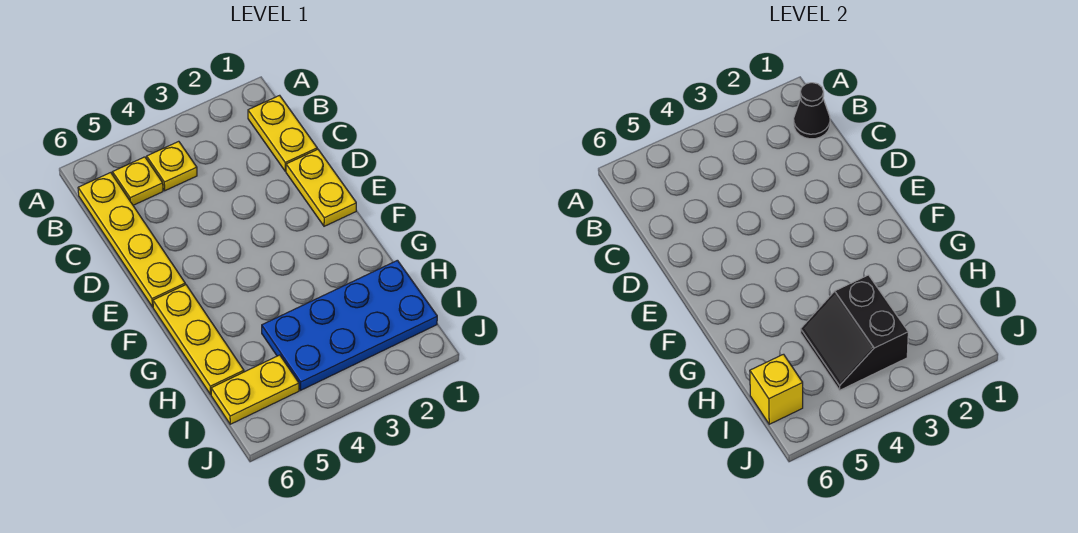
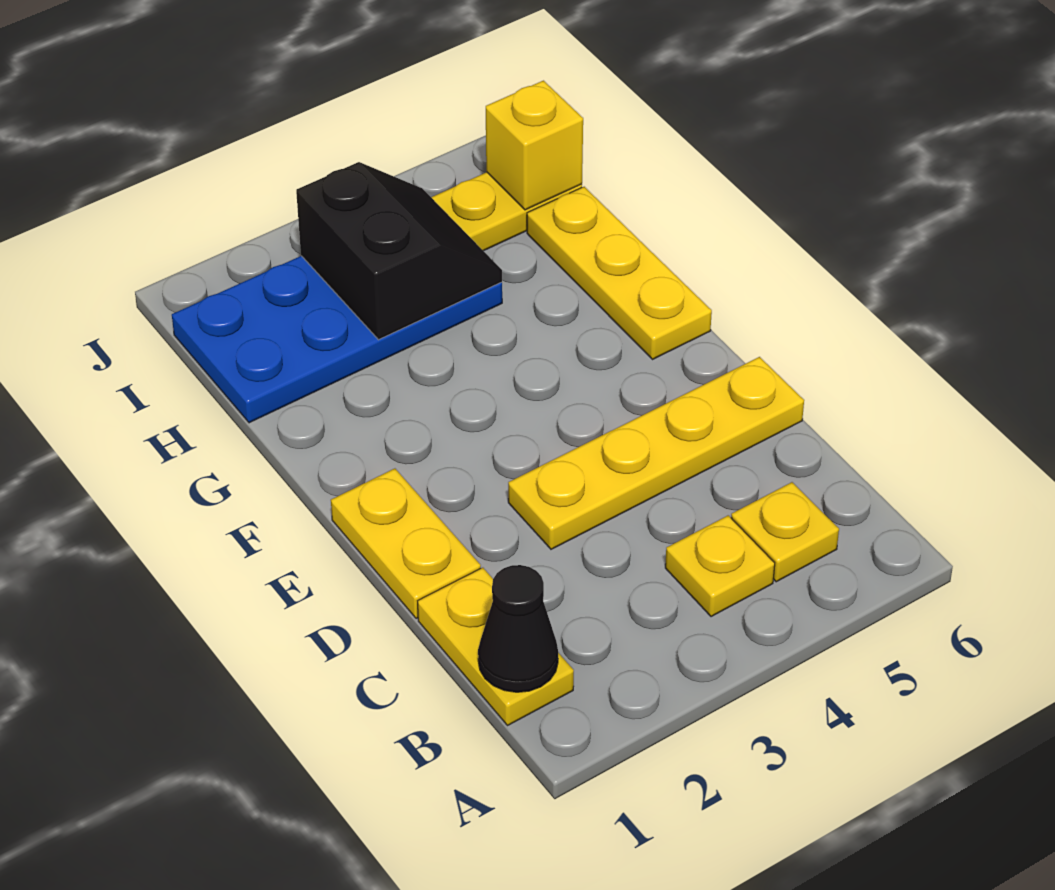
yellow plate B6:E6 level 1 -> yellow plate D3:D6 level 1

